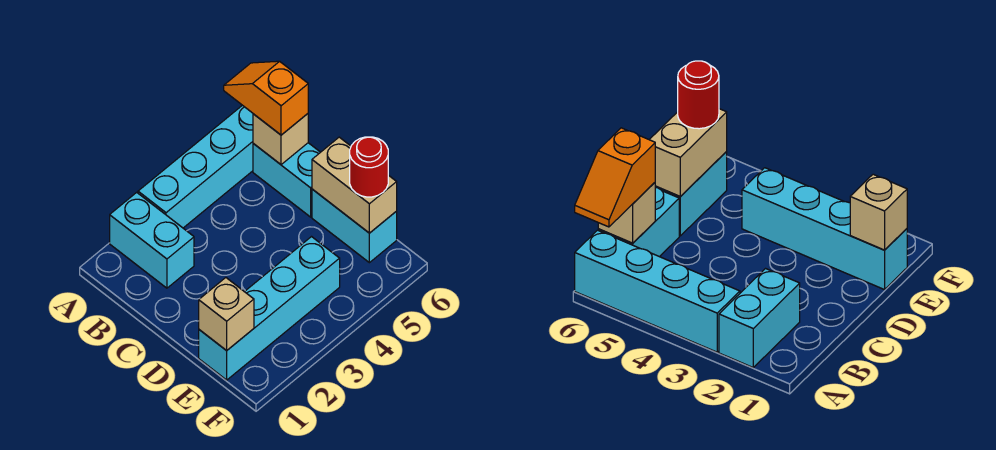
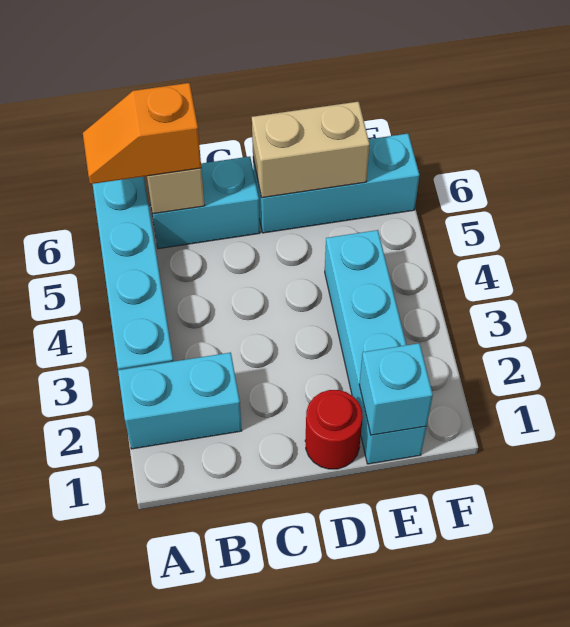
cyan brick D6:E6 level 1 -> cyan brick D6:F6 level 1
tan brick E1 level 2 -> cyan brick E1 level 2
red round brick E6 level 3 -> red round brick D1 level 1

